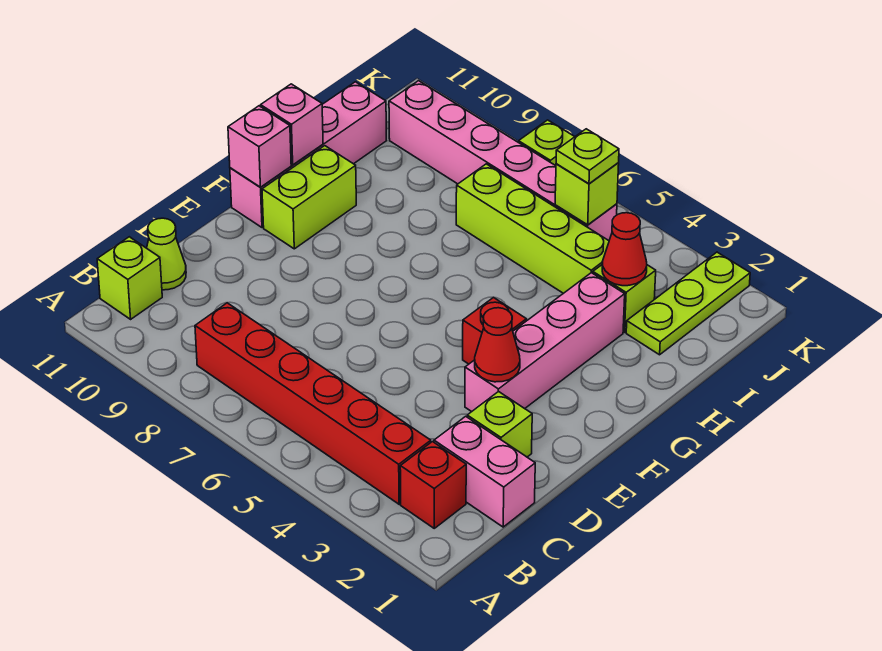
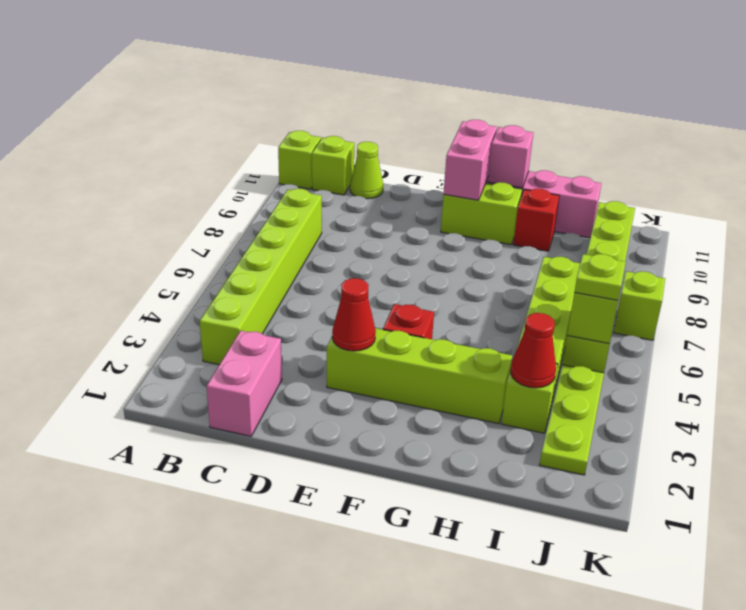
red brick B2 level 1 -> red brick H10 level 1
red brick B3:B8 level 1 -> lime brick B3:B8 level 1
lime brick D2 level 1 -> lime brick A11 level 1
pink brick E3:H3 level 1 -> lime brick E3:H3 level 1
pink brick F11 level 2 -> pink brick F10:F11 level 2
lime plate I2:K2 level 1 -> lime plate J2:J4 level 1
pink brick J5:J10 level 1 -> lime brick J5:J10 level 1

